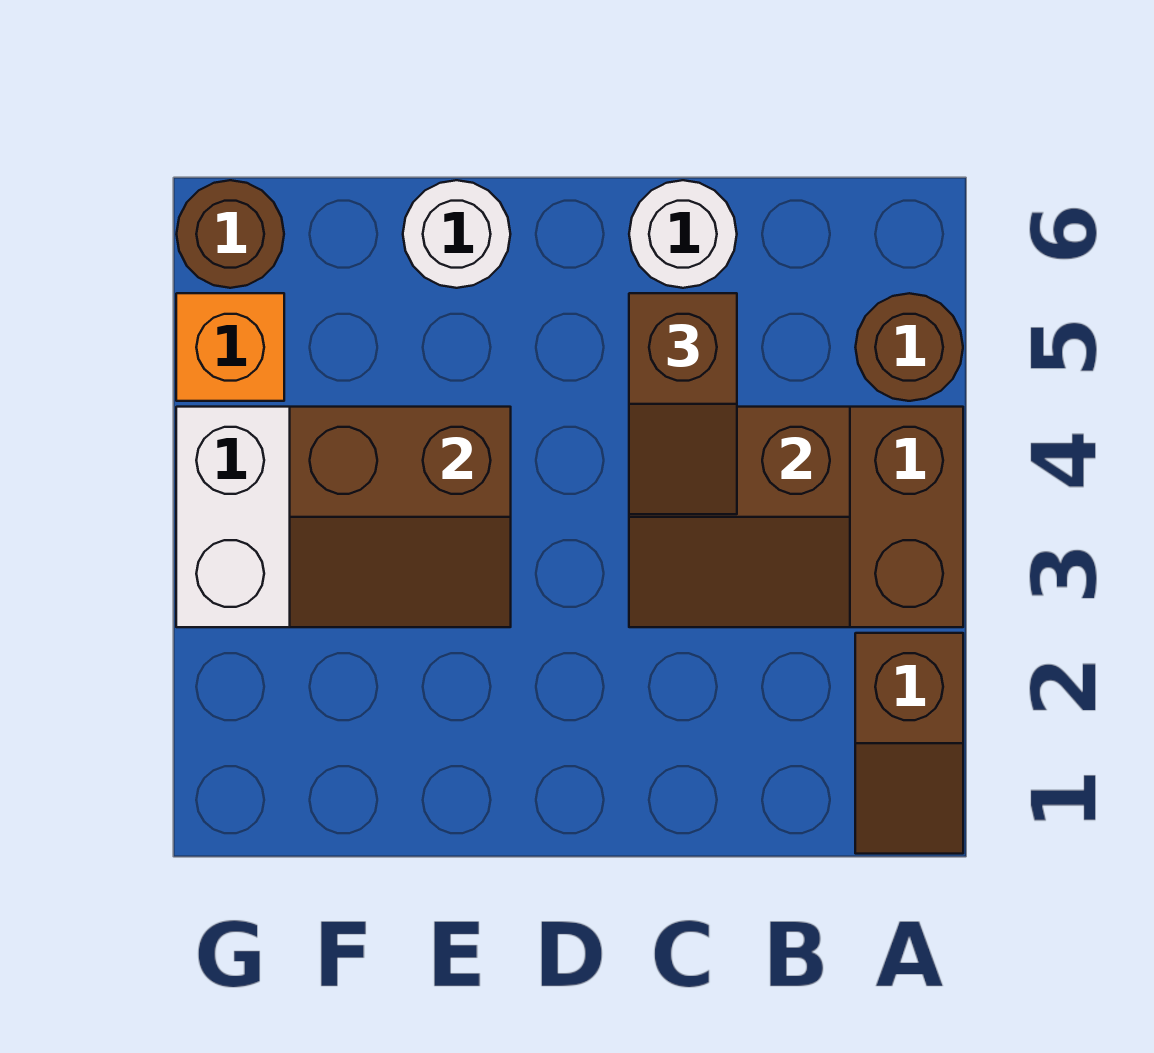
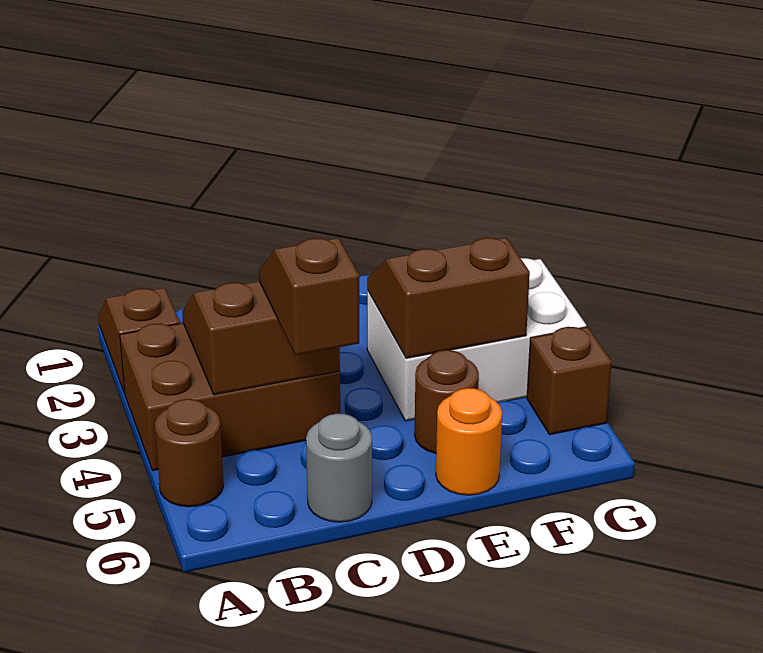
white round brick C6 level 1 -> grey round brick C6 level 1
white round brick E6 level 1 -> orange round brick E6 level 1
orange brick G5 level 1 -> brown brick G5 level 1
brown round brick G6 level 1 -> brown round brick E5 level 1

